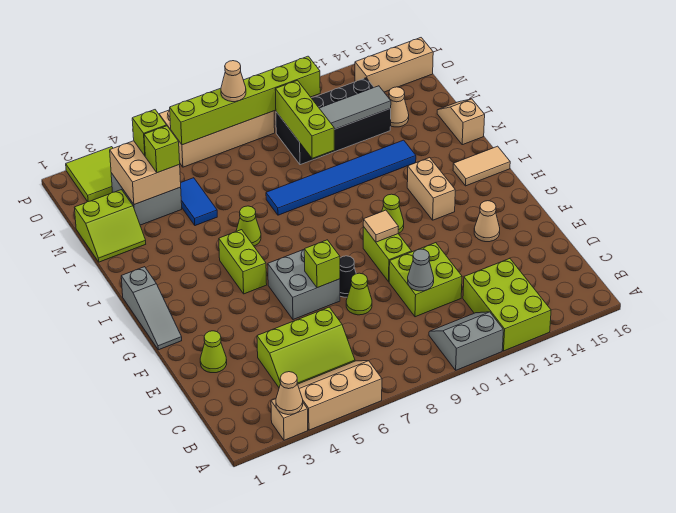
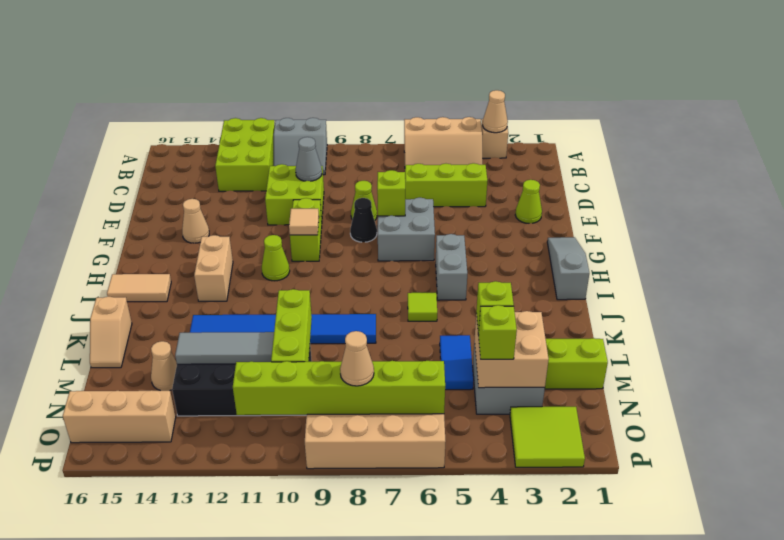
lime brick H5:I5 level 1 -> grey brick H5:I5 level 1
lime cone J6 level 1 -> lime tile J6 level 1

